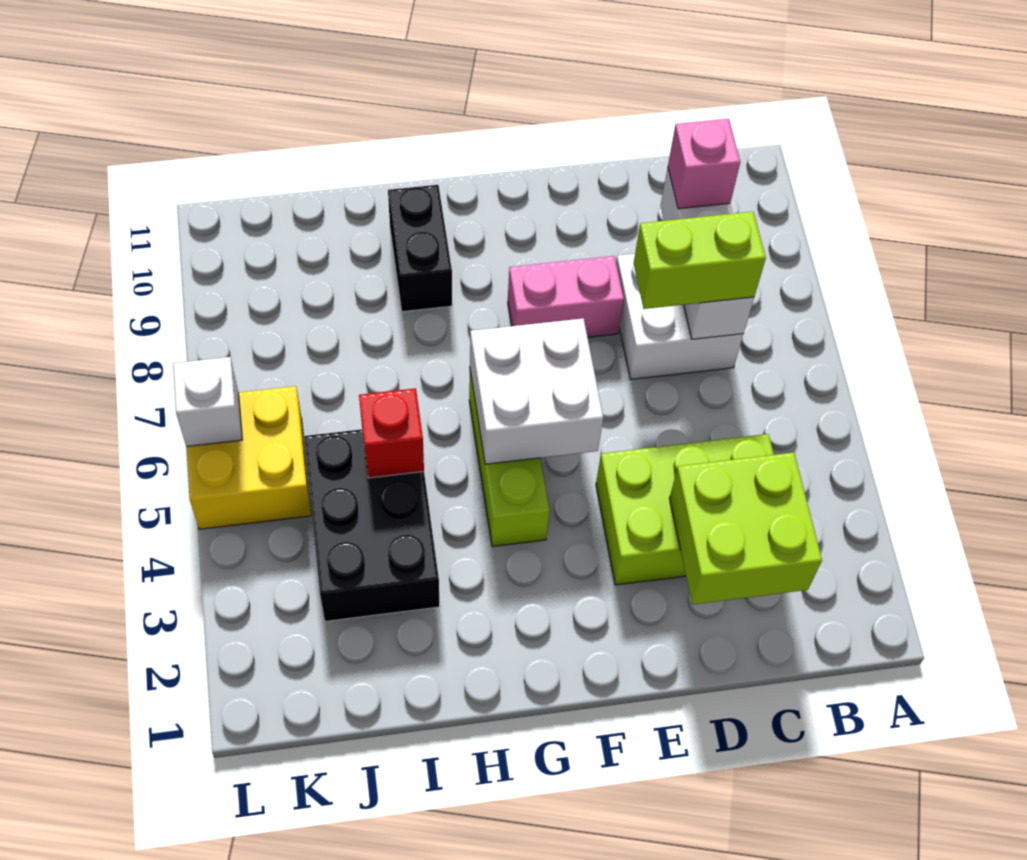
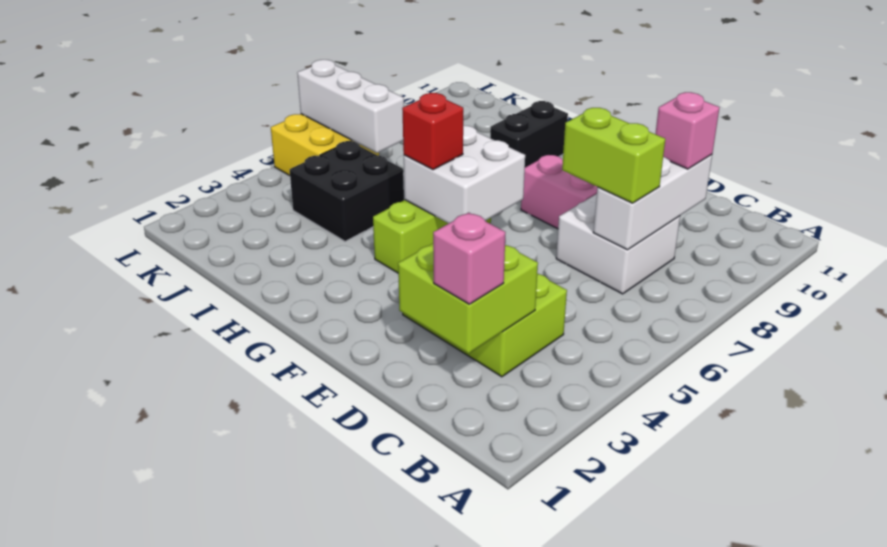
none -> pink brick C2 level 3
black brick I3:J5 level 1 -> black brick I4:J5 level 1
red brick I5 level 2 -> red brick G5 level 3
white brick L6 level 2 -> white brick J6:L6 level 2

